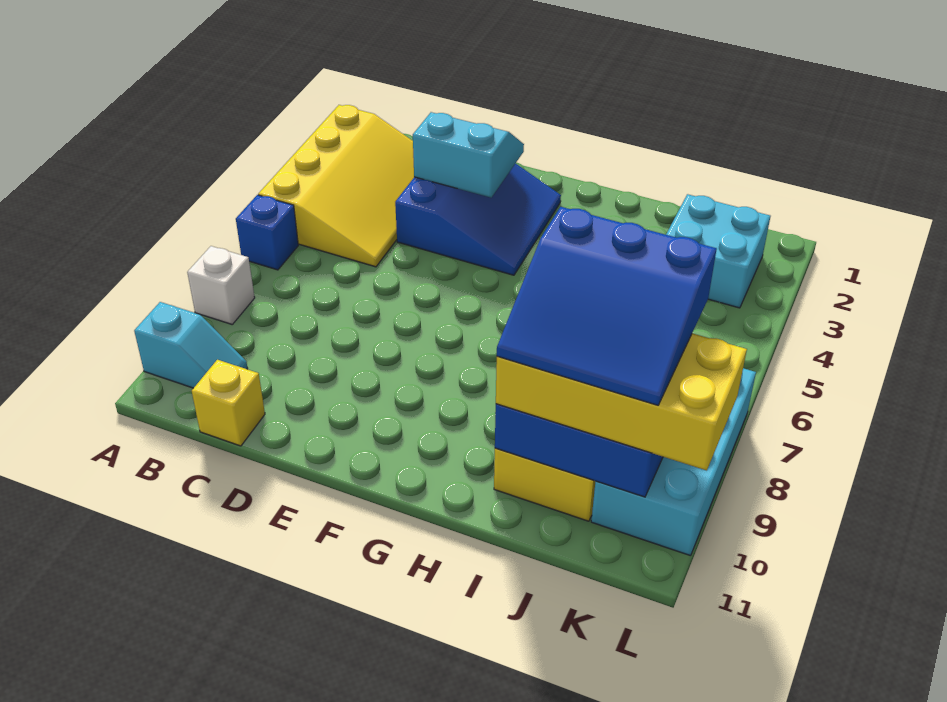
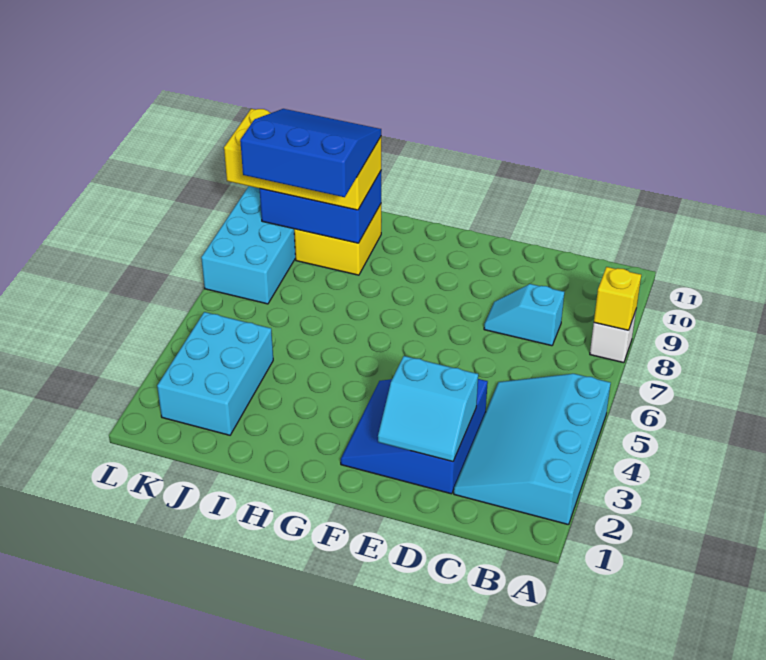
yellow slope A2:C5 level 1 top A -> cyan slope A2:C5 level 1 top A
blue brick A6 level 1 -> none
cyan slope A10:B10 level 1 top A -> cyan slope C8:D8 level 1 top C
yellow brick C11 level 1 -> yellow brick A8 level 2
cyan brick J2:K3 level 1 -> cyan brick J2:K4 level 1

